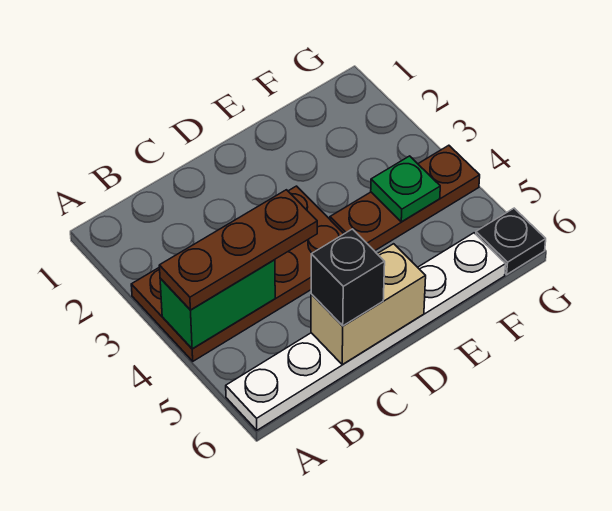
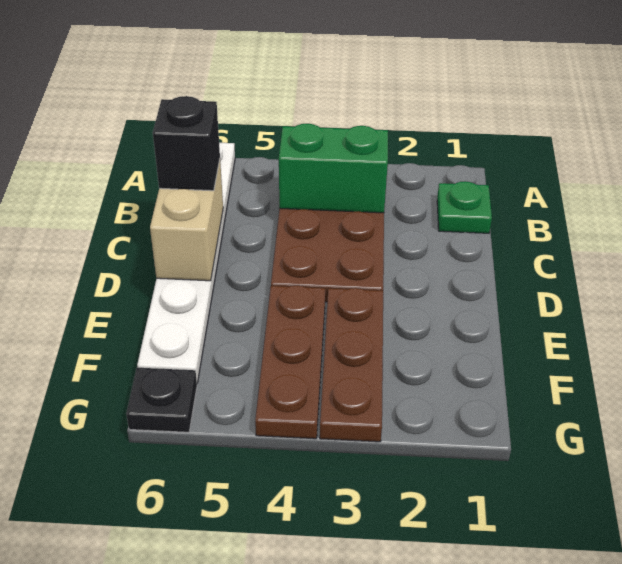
green brick A4:B4 level 2 -> green brick B3:B4 level 2
brown plate A4:C4 level 3 -> brown plate E3:G3 level 1
green plate F4 level 2 -> green plate B1 level 1

